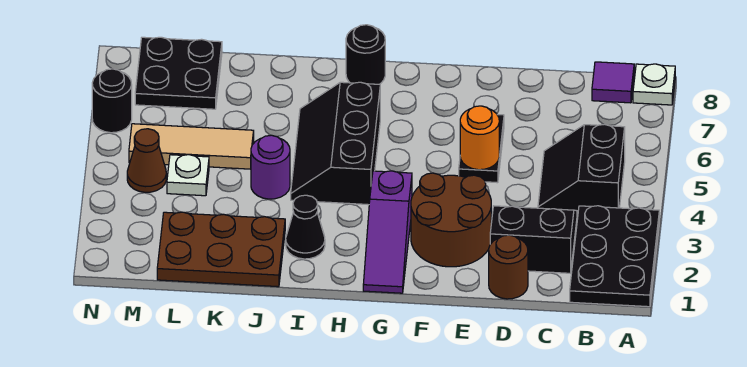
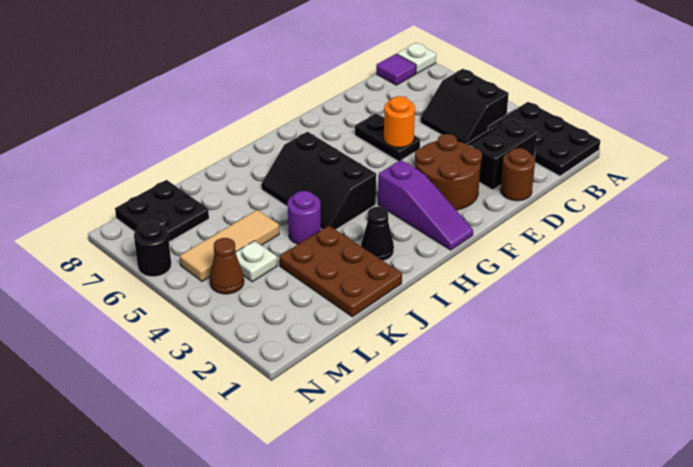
black round brick H8 level 1 -> none
brown plate J1:L2 level 1 -> brown plate J1:K3 level 1

